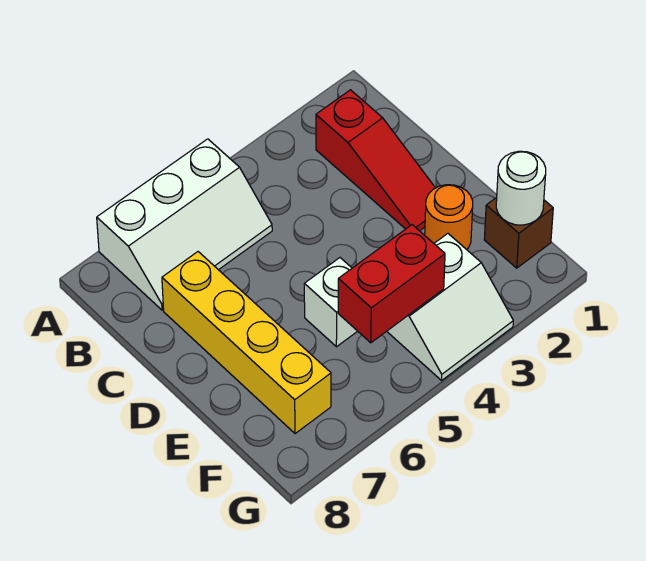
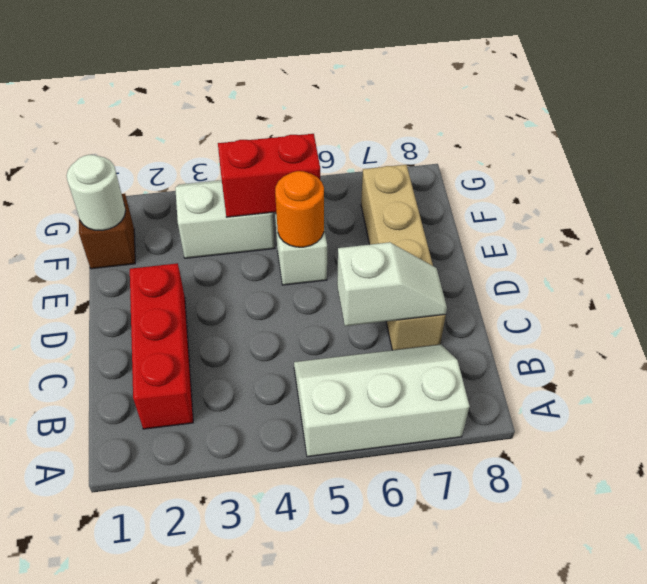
red slope B2:D2 level 1 top B -> red brick B2:D2 level 1
none -> white slope C6:C7 level 2 top 6
yellow brick C7:F7 level 1 -> tan brick C7:F7 level 1
orange round brick E2 level 1 -> orange round brick E5 level 2

